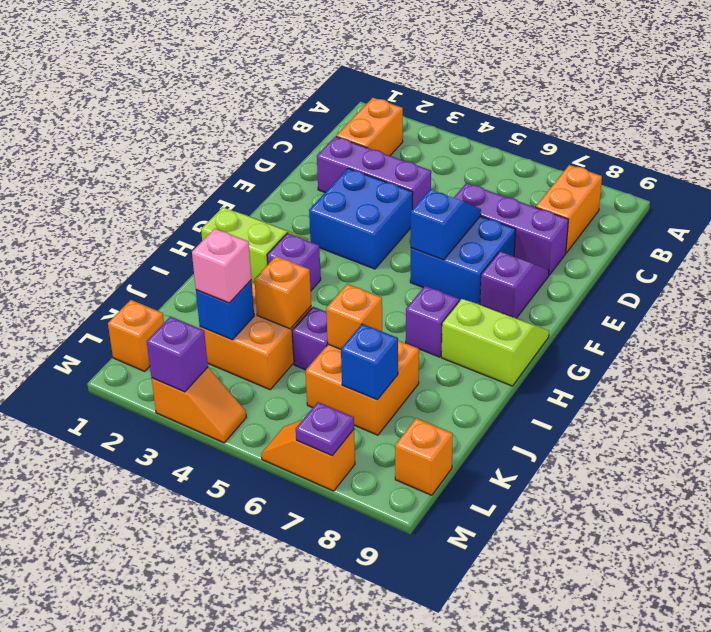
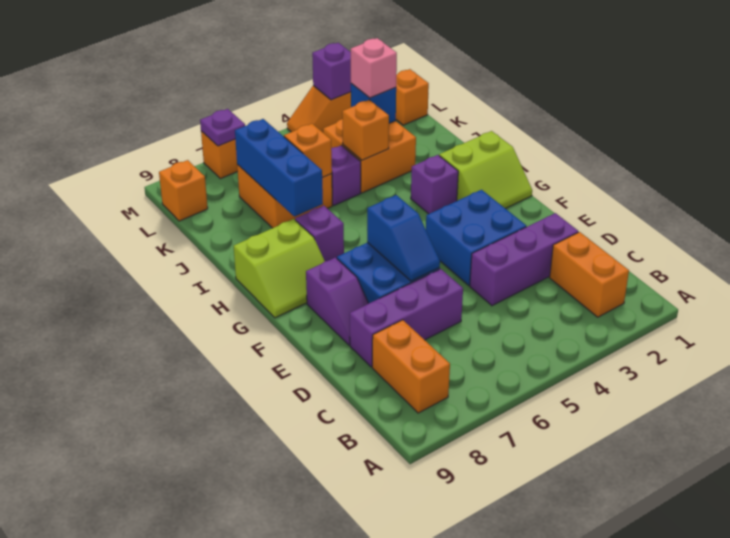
blue brick K7 level 2 -> blue brick I7:K7 level 2

